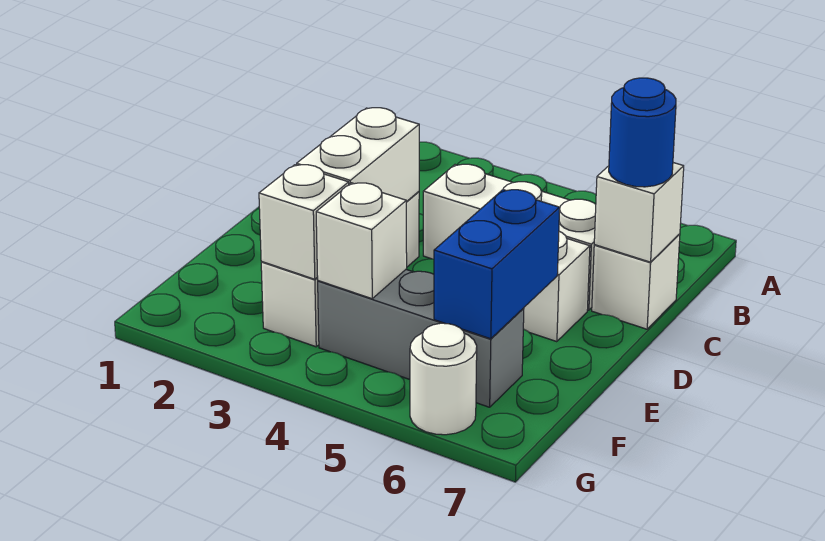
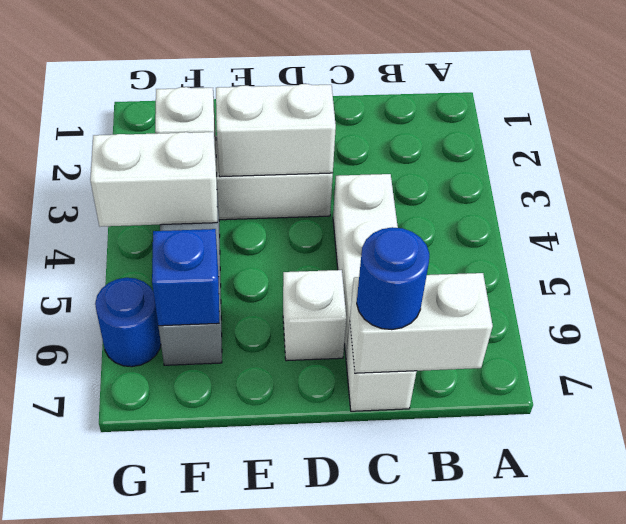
white brick C7 level 2 -> white brick B7:C7 level 2
blue brick E6:F6 level 2 -> blue brick F6 level 2
white brick F4 level 2 -> white brick F4:G4 level 2
white round brick G6 level 1 -> blue round brick G6 level 1

